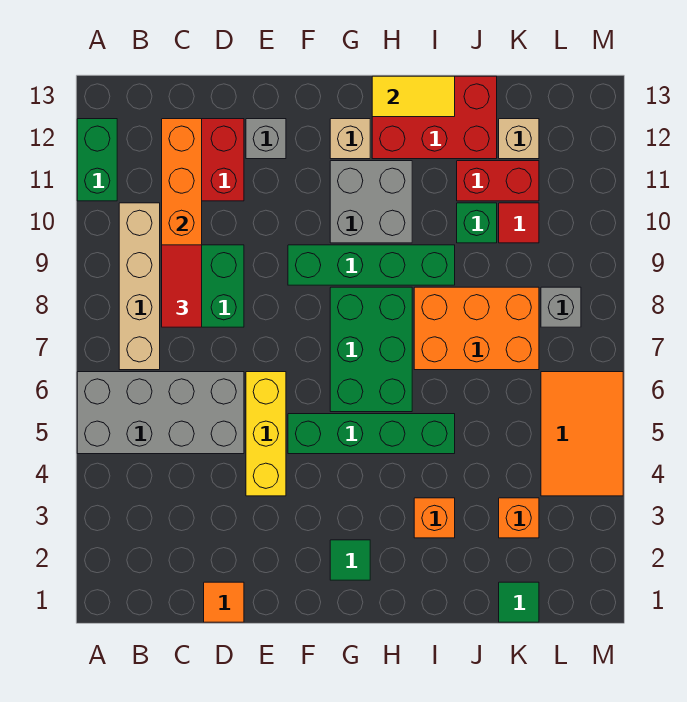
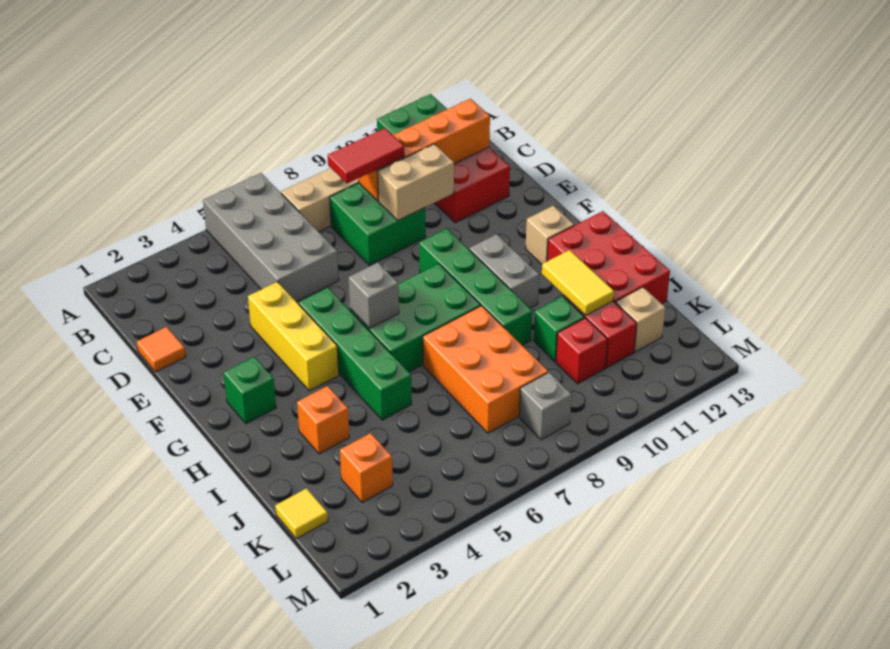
none -> tan brick D9:D10 level 2
yellow brick E4:E6 level 1 -> yellow brick E4:G4 level 1
grey brick E12 level 1 -> grey brick G6 level 2
green tile G2 level 1 -> green brick G2 level 1
grey brick G10:H11 level 1 -> grey brick G10:H10 level 1
yellow tile H13:I13 level 2 -> yellow tile I11:J11 level 2
green tile K1 level 1 -> yellow tile K1 level 1
red tile K10 level 1 -> red brick K10 level 1
orange tile L4:M6 level 1 -> none

